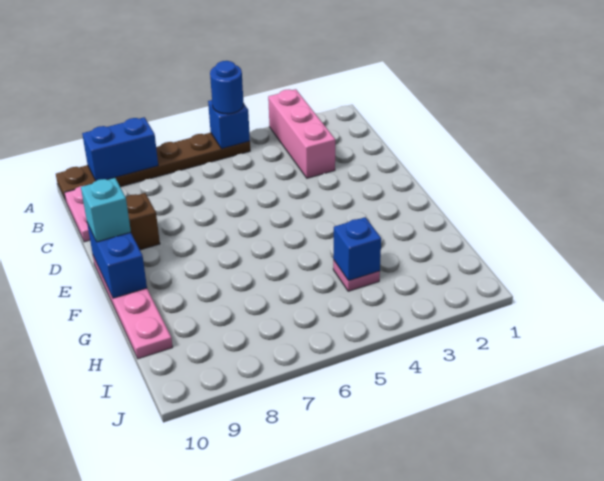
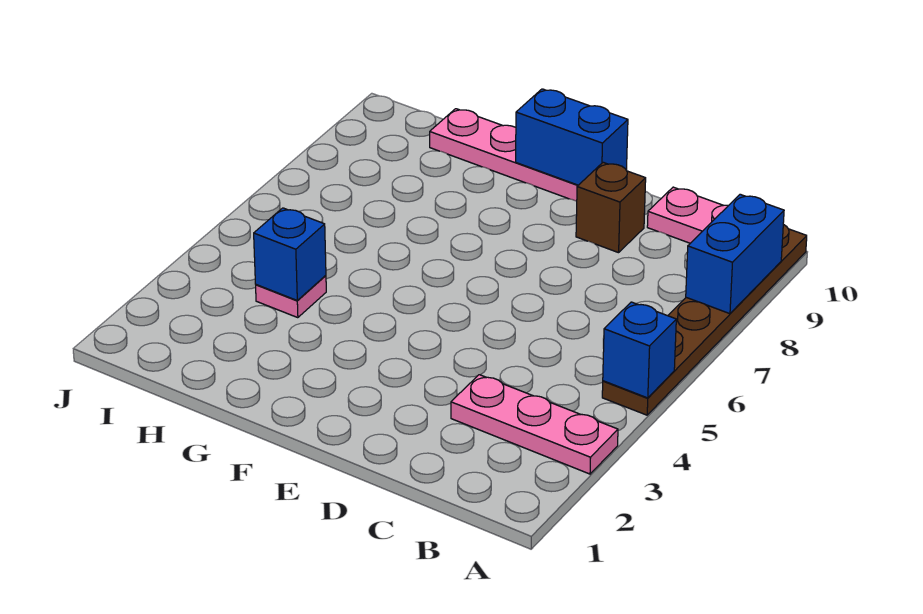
pink brick A3:C3 level 1 -> pink plate A3:C3 level 1
blue round brick A5 level 3 -> none
cyan brick E10 level 3 -> none

